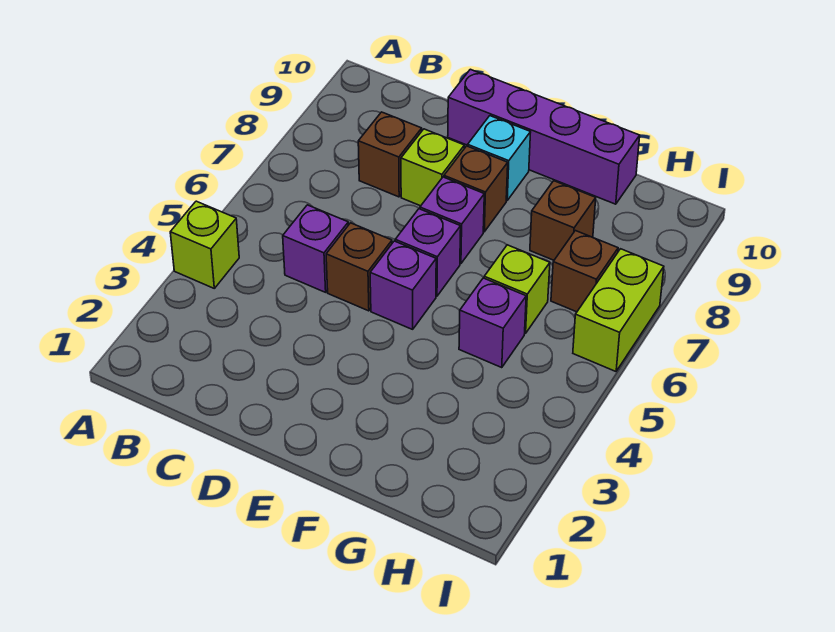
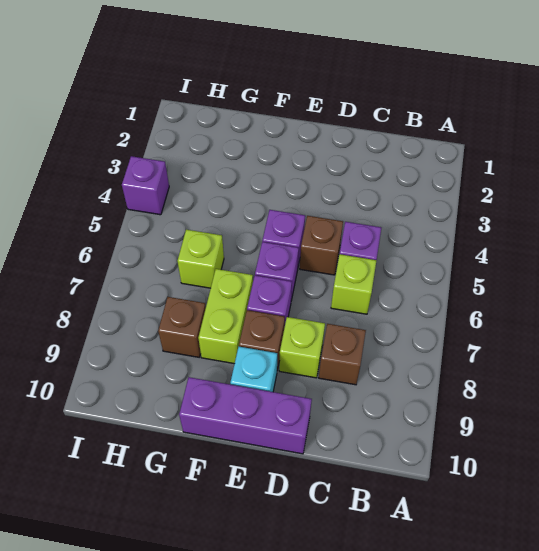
lime brick A4 level 1 -> lime brick C6 level 1
purple brick D10:G10 level 1 -> purple brick D10:F10 level 1
purple brick G5 level 1 -> purple brick I4 level 1
brown brick H7 level 1 -> none
lime brick I6:I7 level 1 -> lime brick F7:F8 level 1

